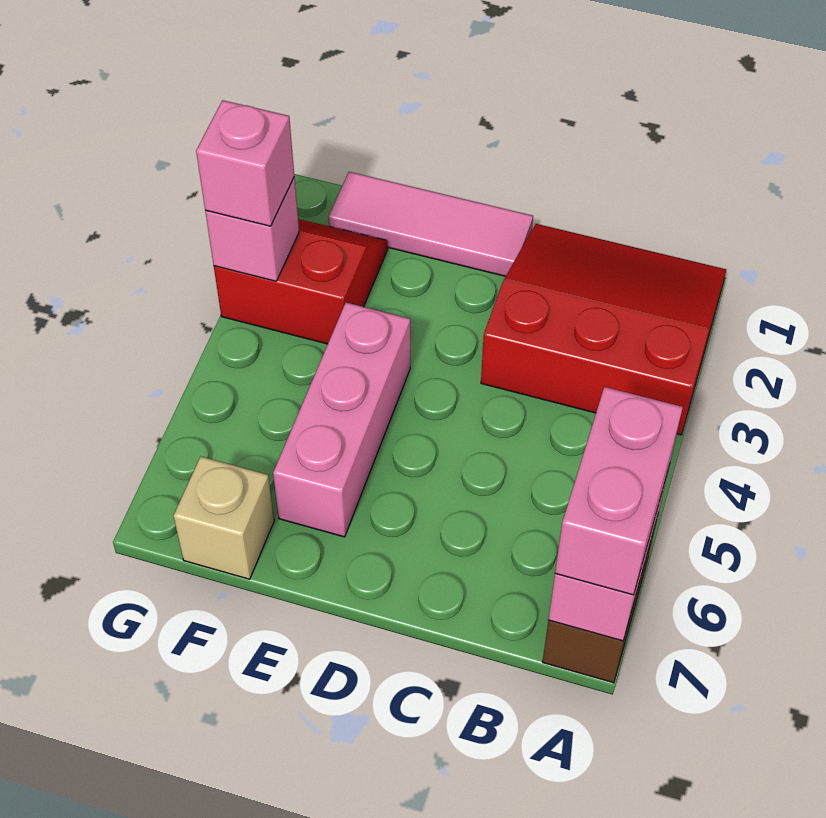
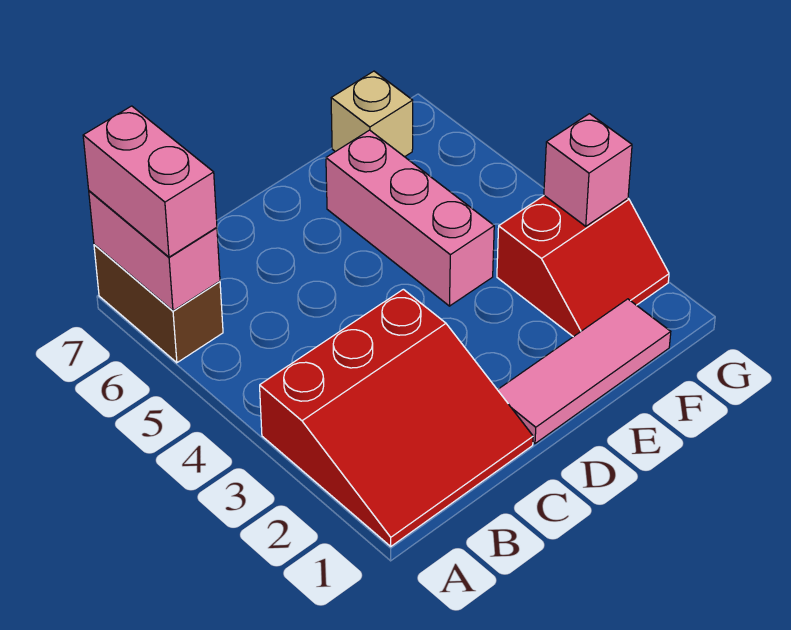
pink brick G3 level 3 -> none

